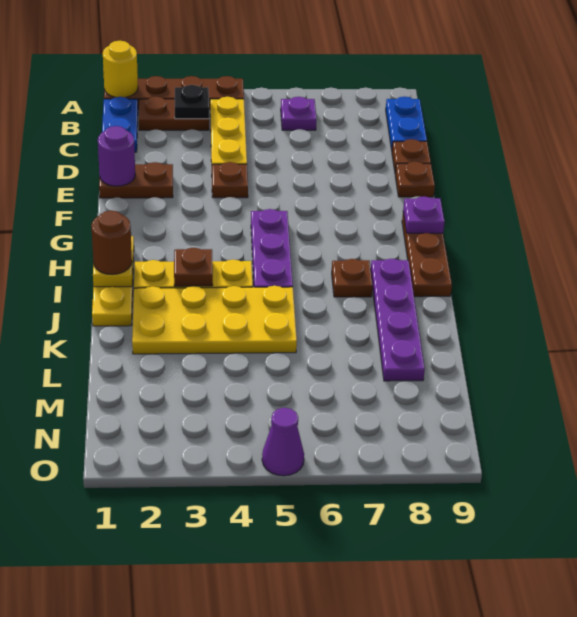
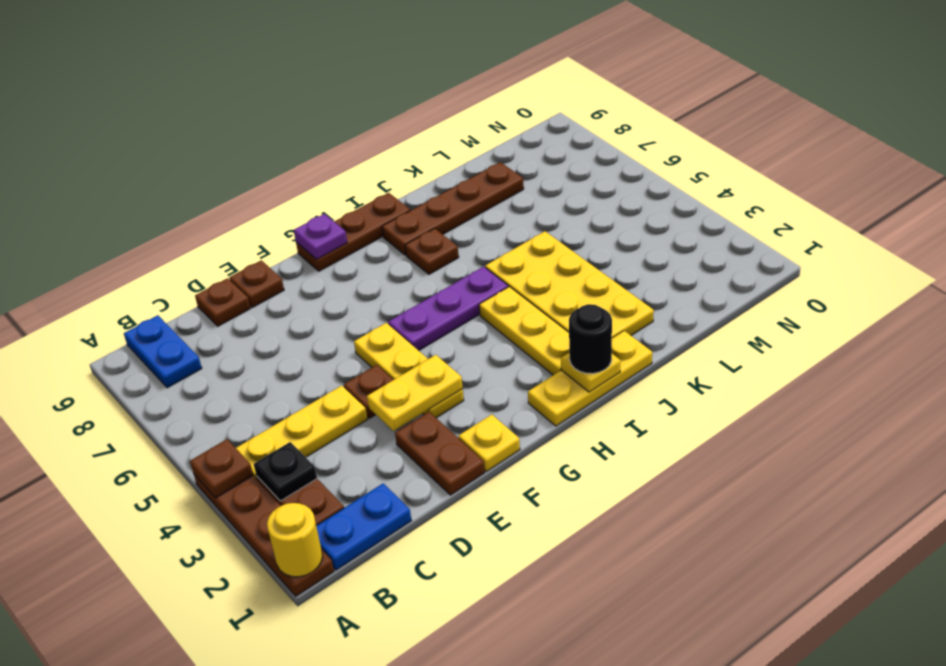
purple plate B6 level 1 -> none
blue plate B9:C9 level 1 -> blue plate B8:B9 level 1
purple round brick E1 level 2 -> none
none -> yellow plate E3:F3 level 2
none -> yellow plate F1 level 1
none -> yellow plate F3:F5 level 1
brown round brick I1 level 3 -> black round brick I1 level 3
brown plate I3 level 2 -> brown plate A4 level 2
purple plate I8:L8 level 1 -> brown plate I8:L8 level 1
purple cone O5 level 1 -> none

